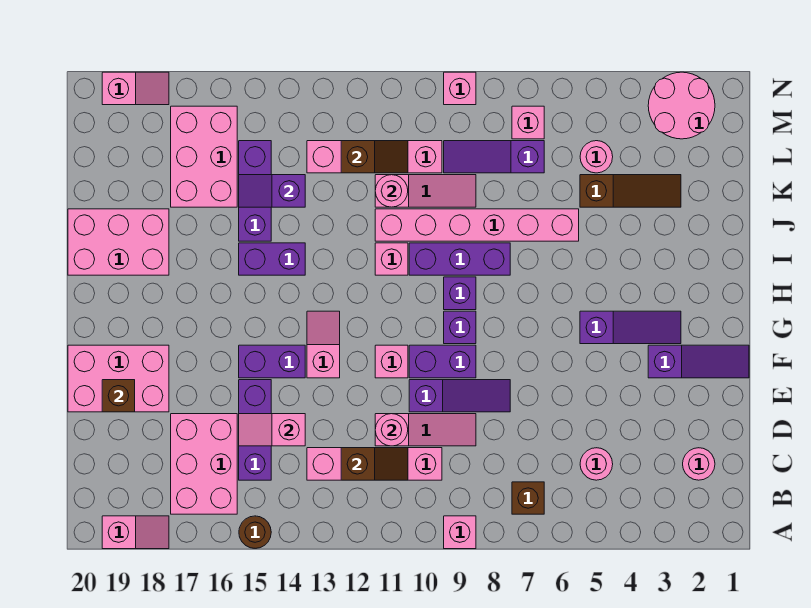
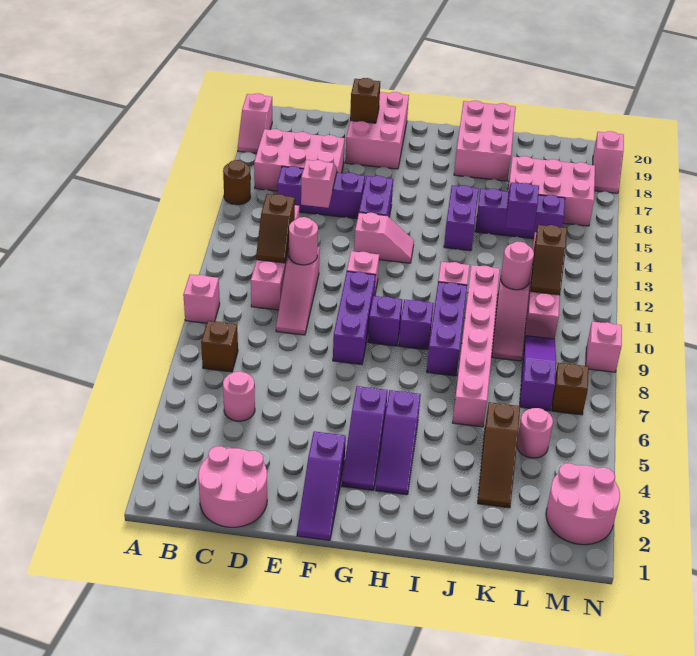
pink round brick C2 level 1 -> pink round brick C1:D2 level 1
purple slope E8:E10 level 1 top 10 -> purple slope H3:H5 level 1 top 5
purple brick F9:F10 level 1 -> purple brick F8:F10 level 1
pink brick M7 level 1 -> brown brick M7 level 1

